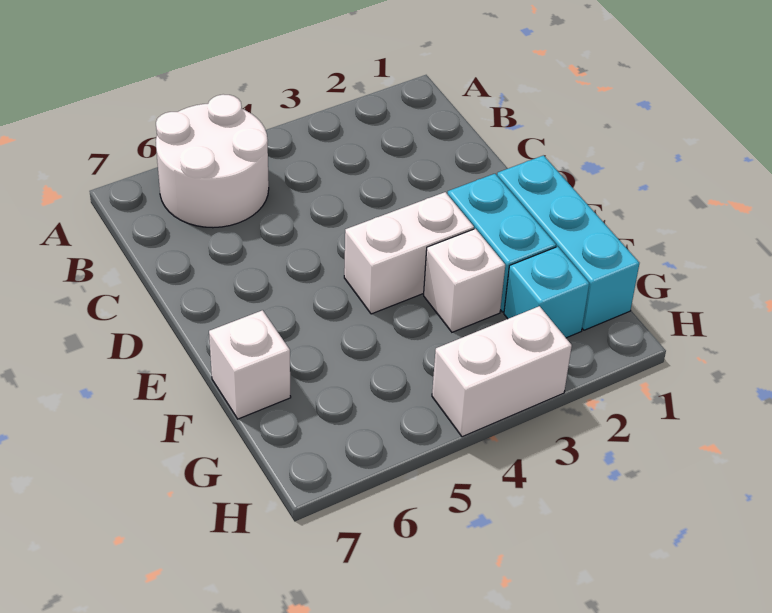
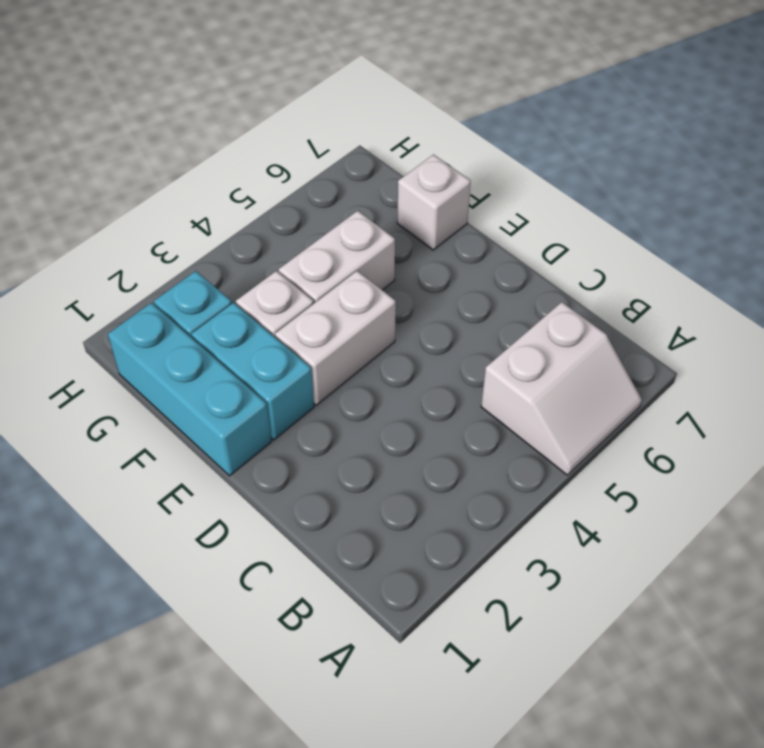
white round brick A5:B6 level 1 -> white slope A5:B6 level 1 top B
white brick H3:H4 level 1 -> white brick F4:F5 level 1

